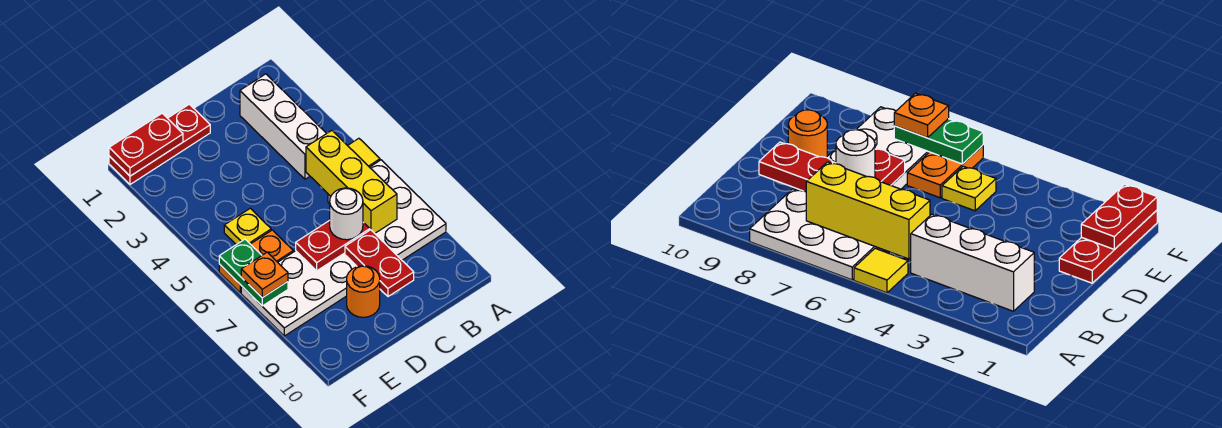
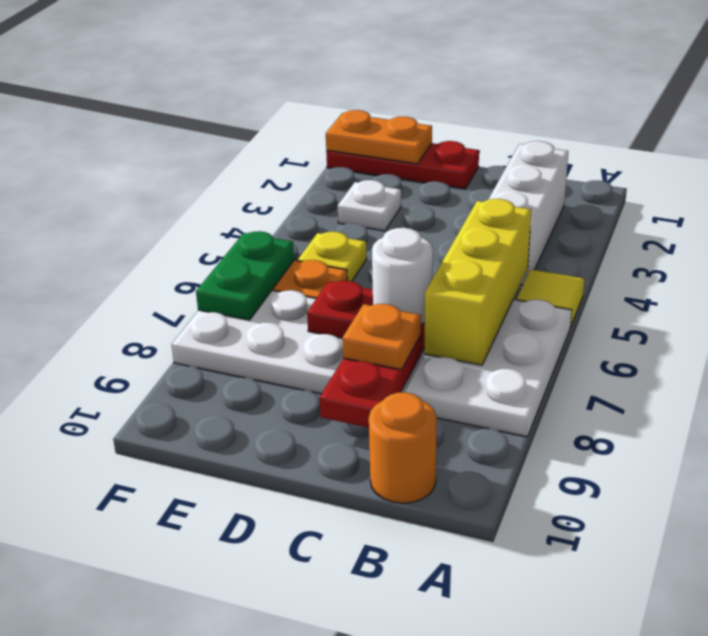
orange round brick D9 level 1 -> orange round brick B10 level 1
red plate E1:F1 level 2 -> orange plate E1:F1 level 2
none -> white plate E3 level 1
orange plate F7 level 3 -> orange plate C8 level 3

